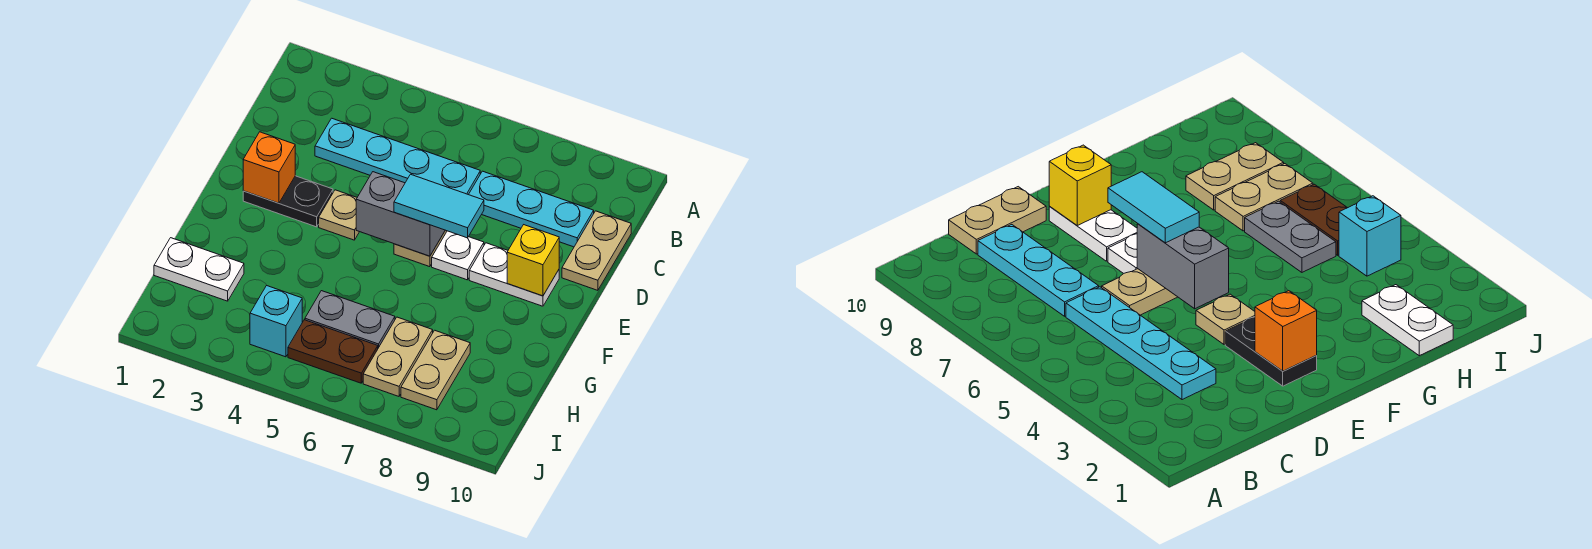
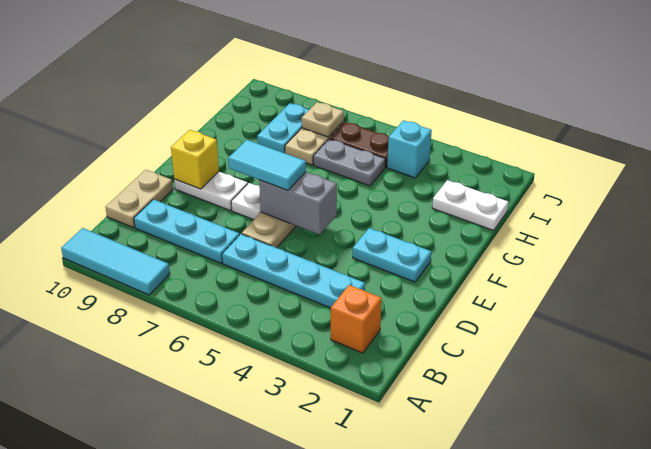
none -> cyan tile A8:A10 level 1
black plate E2:E3 level 1 -> cyan plate E2:E3 level 1
orange brick E2 level 2 -> orange brick B2 level 1
tan plate E4 level 1 -> tan plate I7 level 2
tan plate H8:I8 level 1 -> cyan plate H8:I8 level 1

